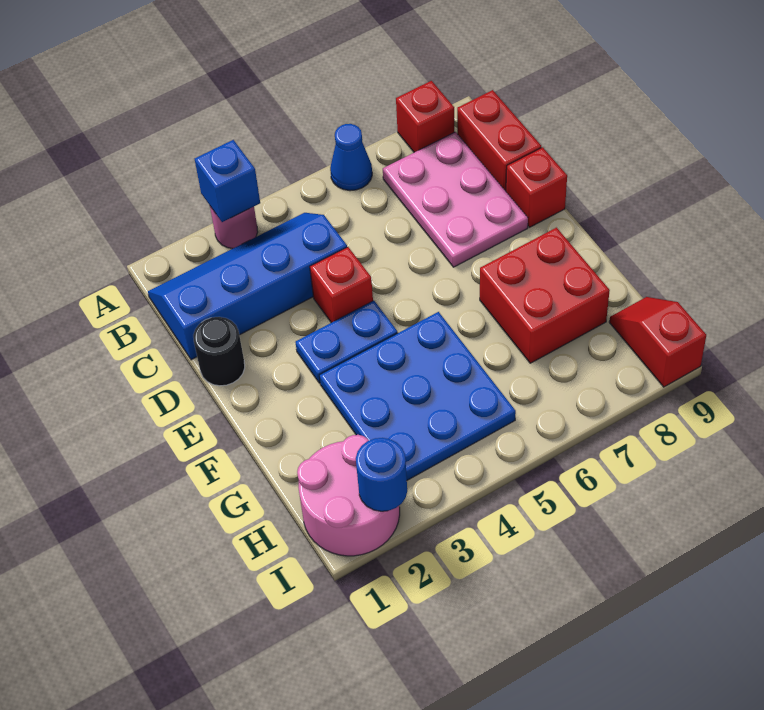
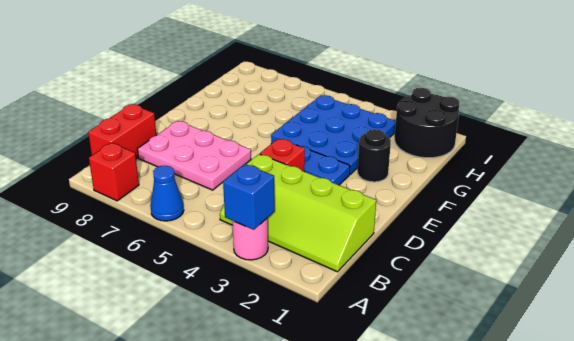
blue slope B1:C4 level 1 top C -> lime slope B1:C4 level 1 top C
pink plate B7:D8 level 1 -> pink plate C6:D8 level 1
black round brick D1 level 1 -> black round brick F2 level 1
red brick D9 level 1 -> none
red brick F7:G8 level 1 -> none
pink round brick H1:I2 level 1 -> black round brick H1:I2 level 1
red slope H9:I9 level 1 top I -> none
blue round brick I2 level 2 -> none

